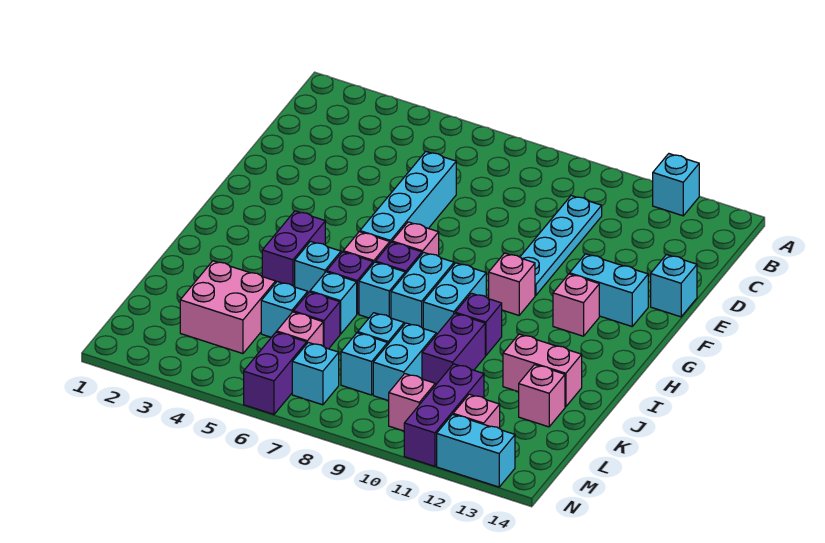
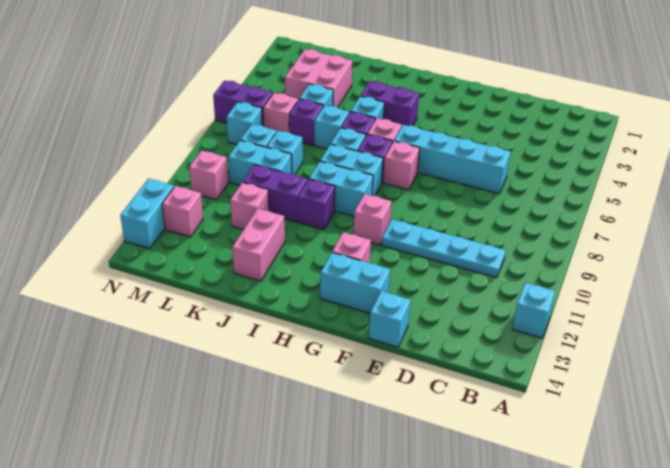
cyan brick F12:F13 level 1 -> cyan brick F13:G13 level 1
pink brick K13 level 1 -> pink brick K11 level 1
purple brick L11:N11 level 1 -> none

